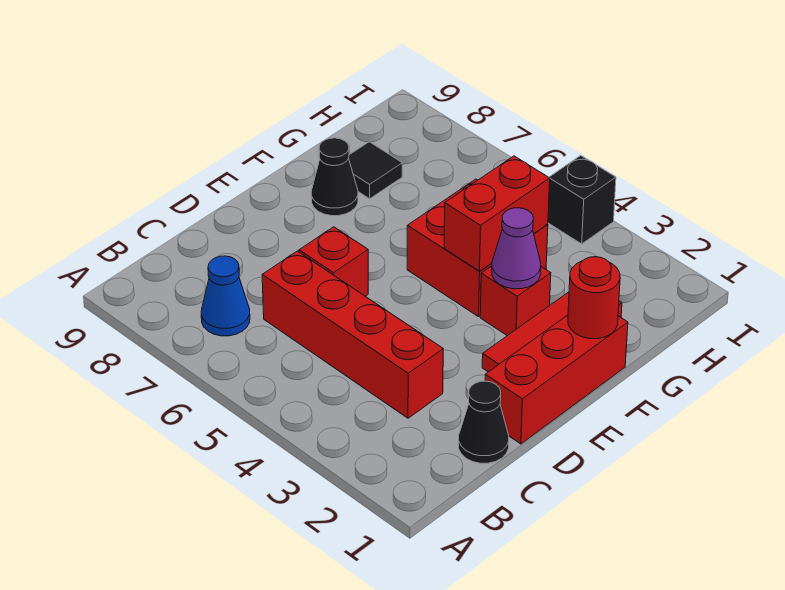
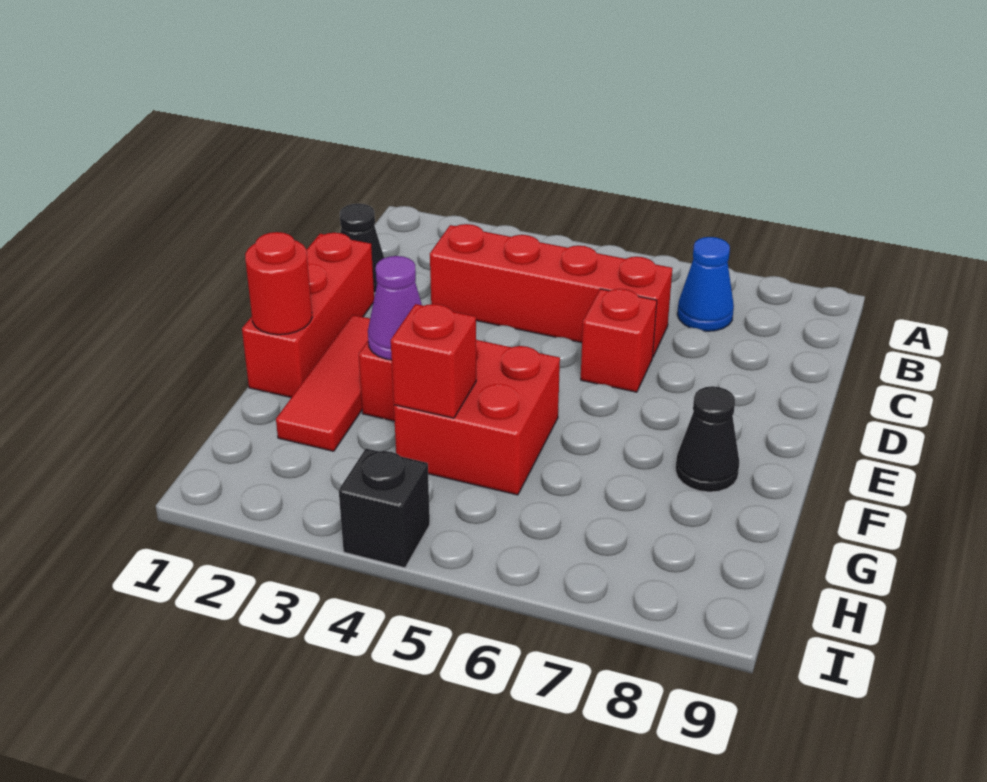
red brick F4:G4 level 2 -> red brick G4 level 2
black tile G8 level 1 -> none

